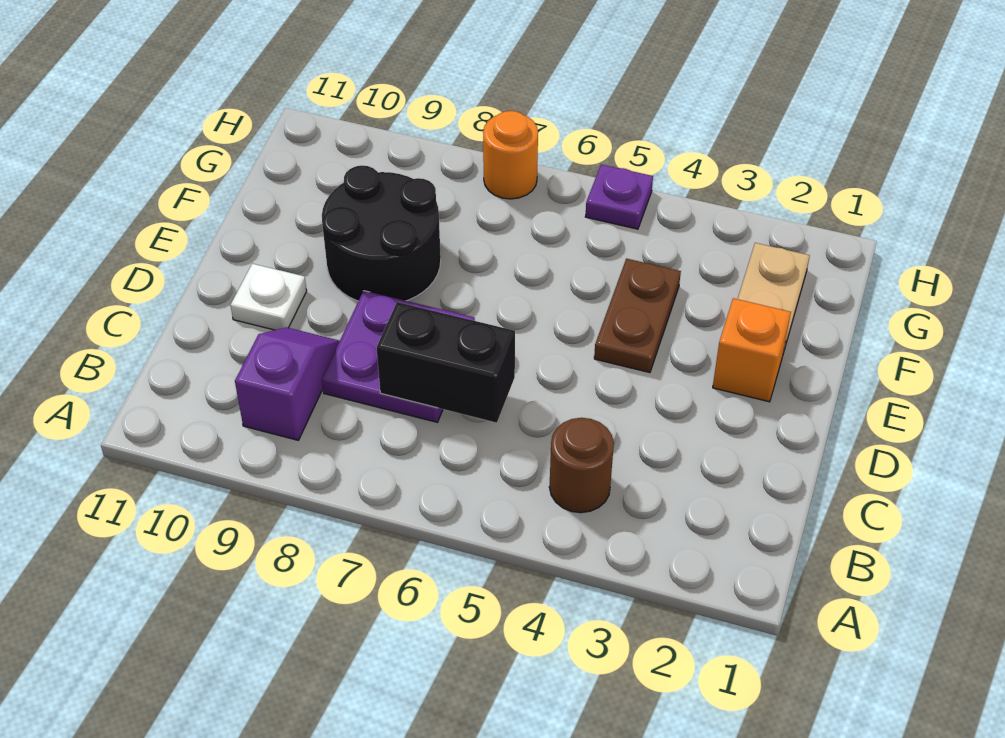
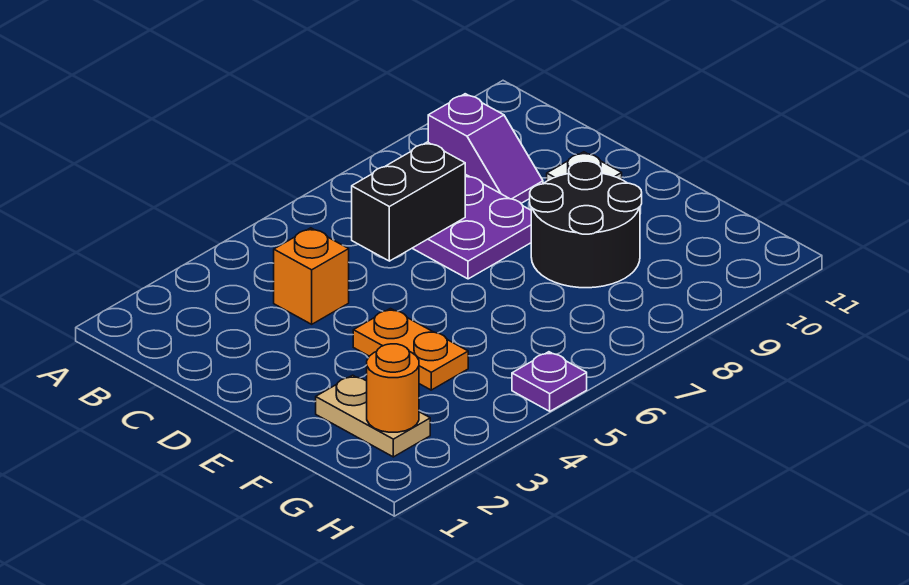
brown round brick B4 level 1 -> none
orange brick E2 level 1 -> orange brick C4 level 1
brown plate E4:F4 level 1 -> orange plate E4:F4 level 1
orange round brick H7 level 1 -> orange round brick G2 level 2

